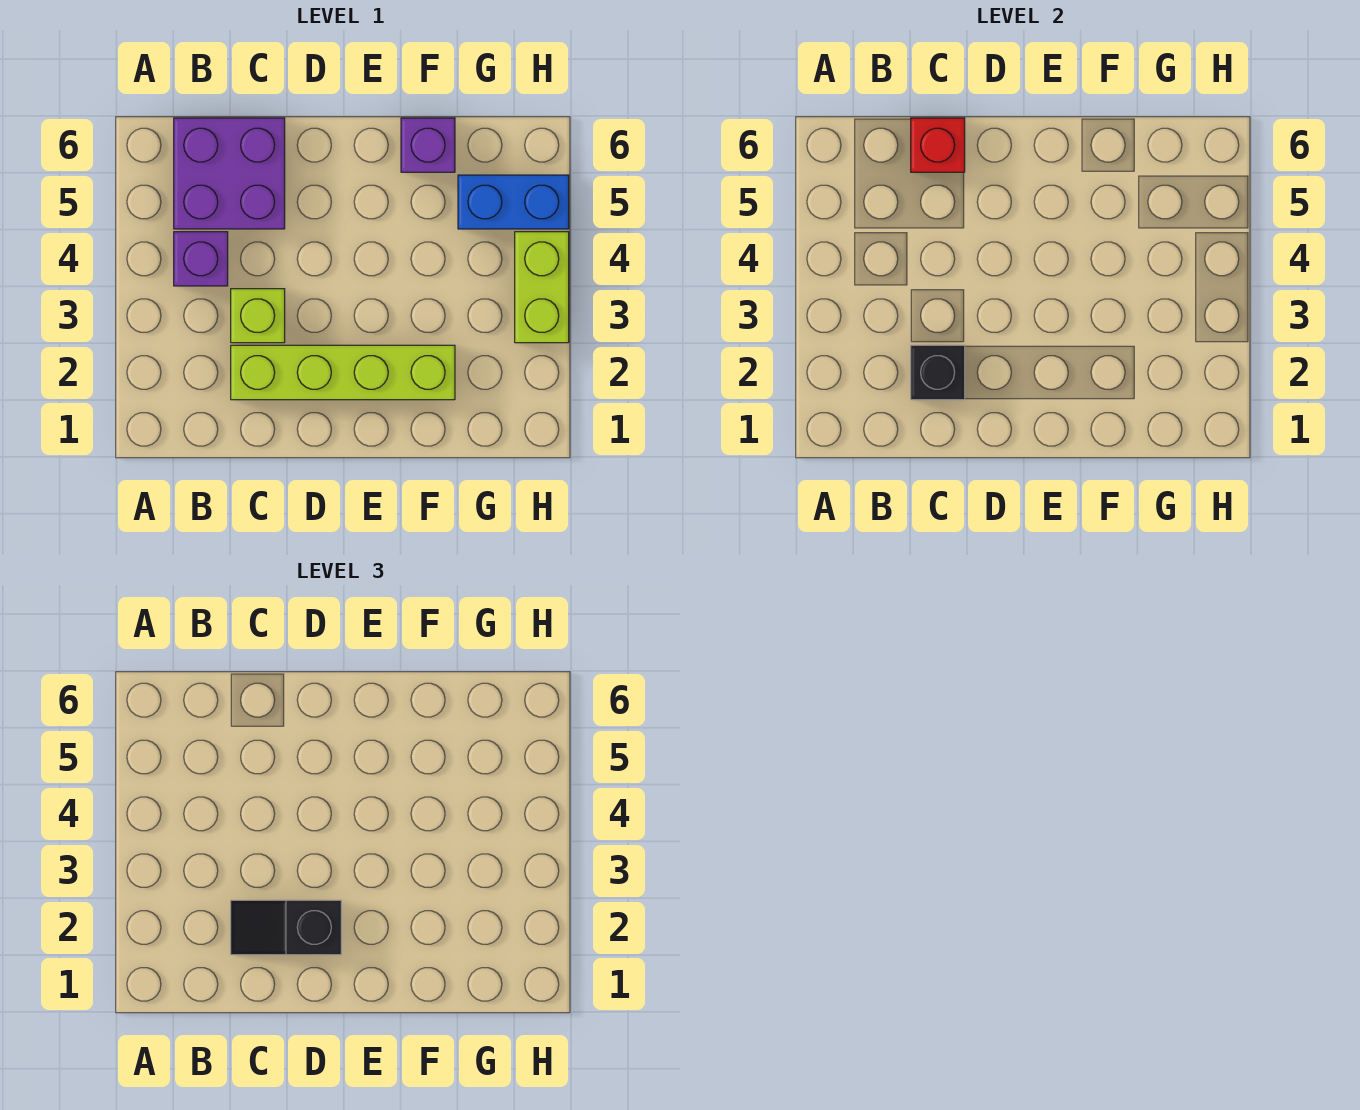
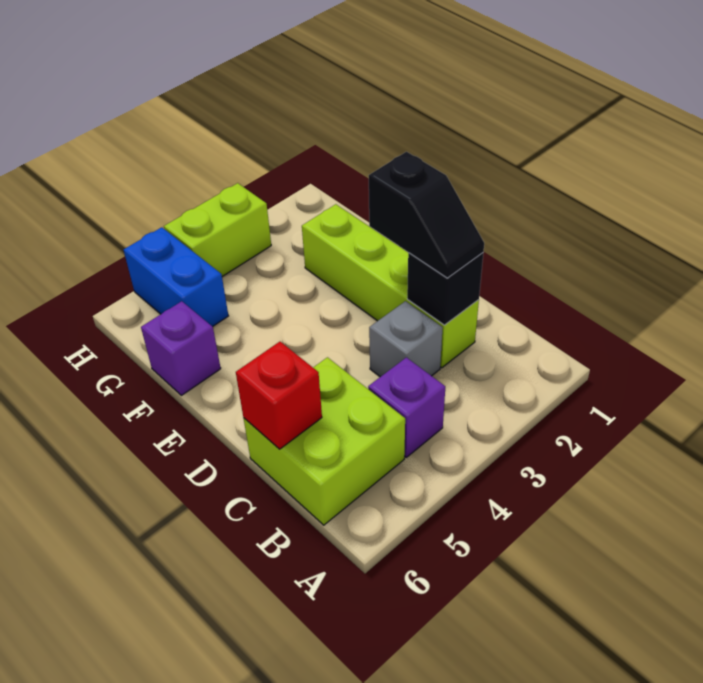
purple brick B5:C6 level 1 -> lime brick B5:C6 level 1
lime brick C3 level 1 -> grey brick C3 level 1

